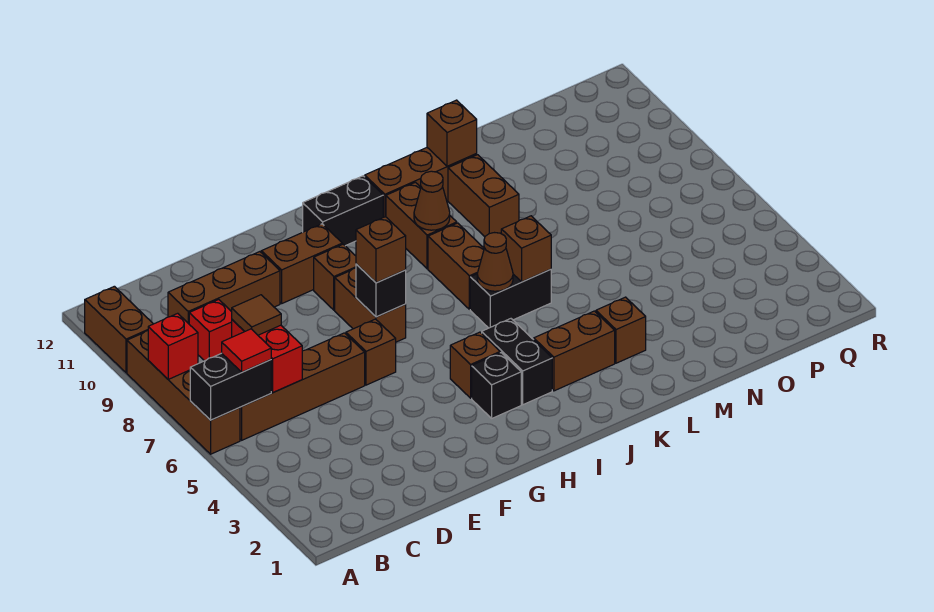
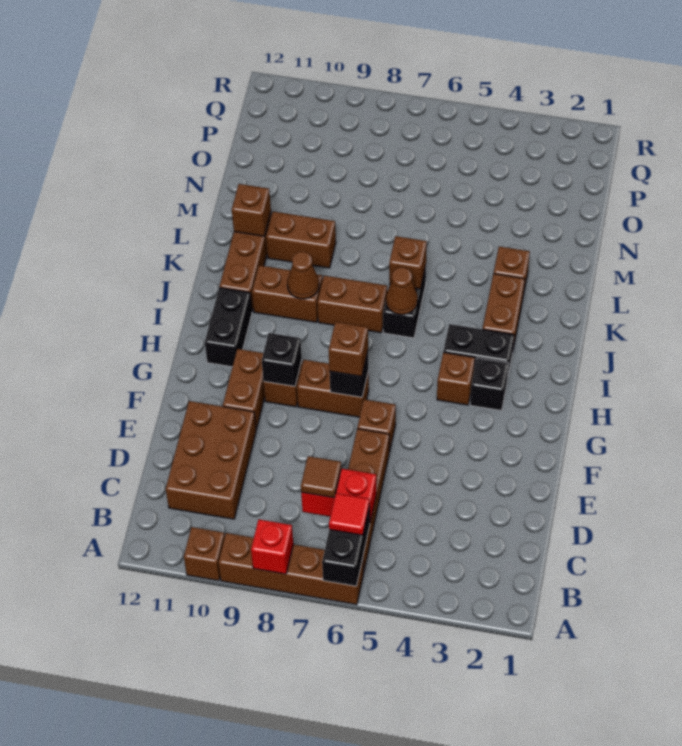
brown brick A10:A11 level 1 -> brown brick A10 level 1
red brick C9 level 1 -> none
brown brick C10:E10 level 1 -> brown brick C10:E11 level 1
none -> black brick G9 level 2

